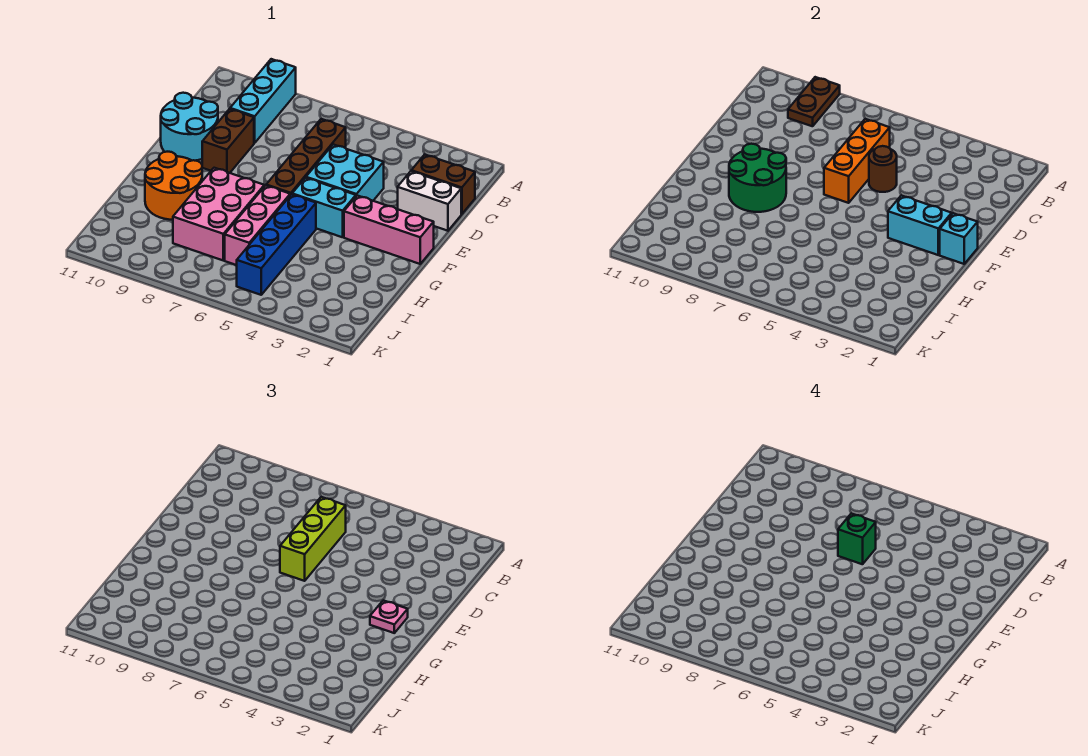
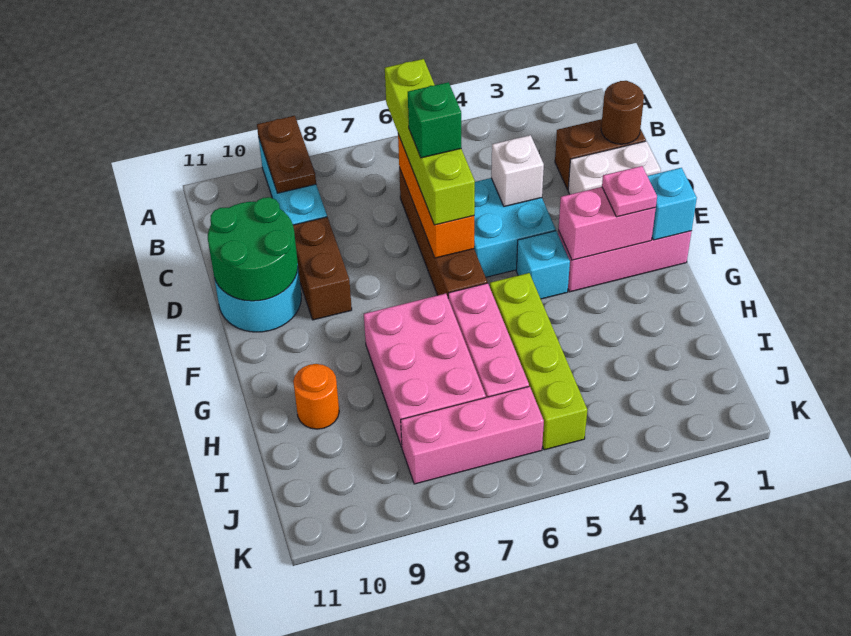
lime brick C6:E6 level 3 -> lime brick B6:E6 level 3
none -> white brick D4 level 2
brown round brick D5 level 2 -> brown round brick C1 level 2
cyan brick F2:F3 level 2 -> pink brick F2:F3 level 2
cyan brick F4:F5 level 1 -> cyan brick F4 level 1
green round brick F8:G9 level 2 -> green round brick D10:E11 level 2
blue brick G5:J5 level 1 -> lime brick G5:J5 level 1
orange round brick G9:H10 level 1 -> orange round brick H10 level 1
none -> pink brick J6:J8 level 1

